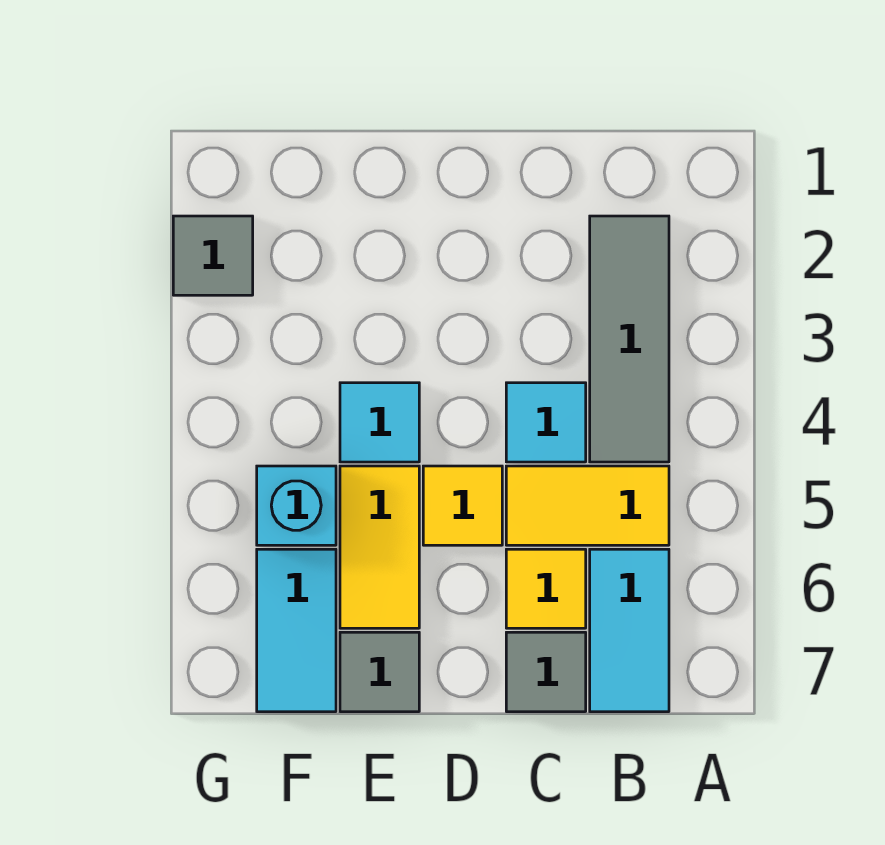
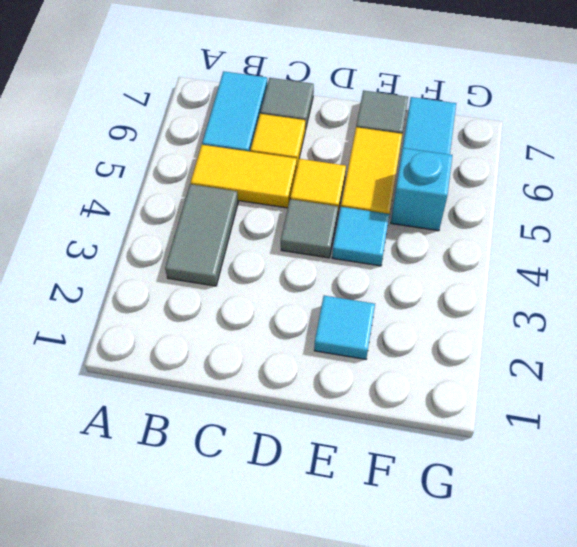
grey tile B2:B4 level 1 -> grey tile B3:B4 level 1
cyan tile C4 level 1 -> cyan tile E2 level 1
grey tile G2 level 1 -> grey tile D4 level 1

